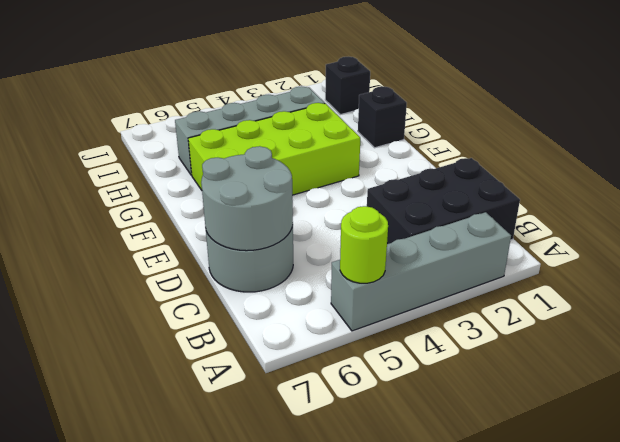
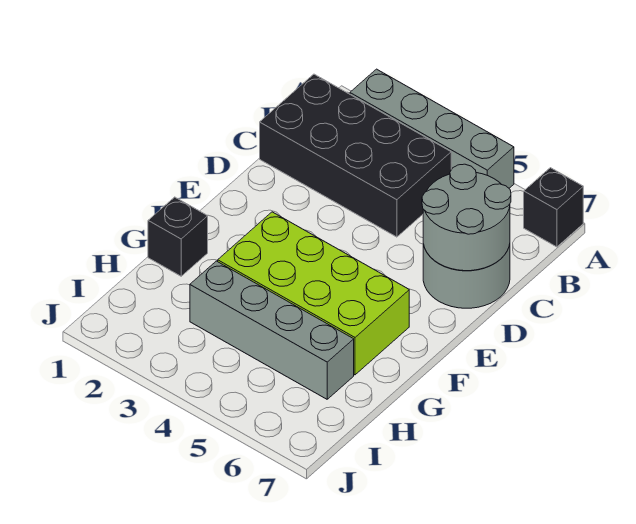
lime round brick A5 level 2 -> none
black brick B1:C3 level 1 -> black brick B1:C4 level 1
black brick I1 level 1 -> black brick A7 level 1

